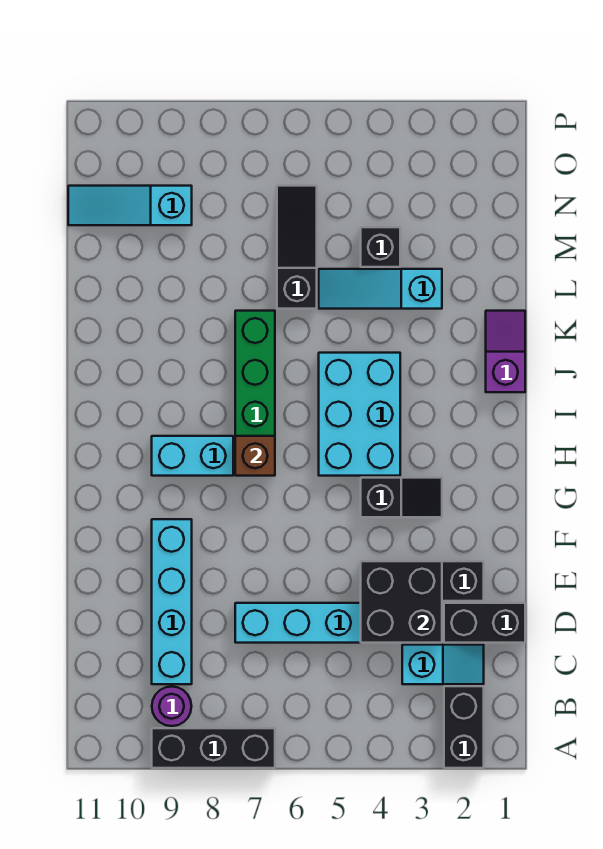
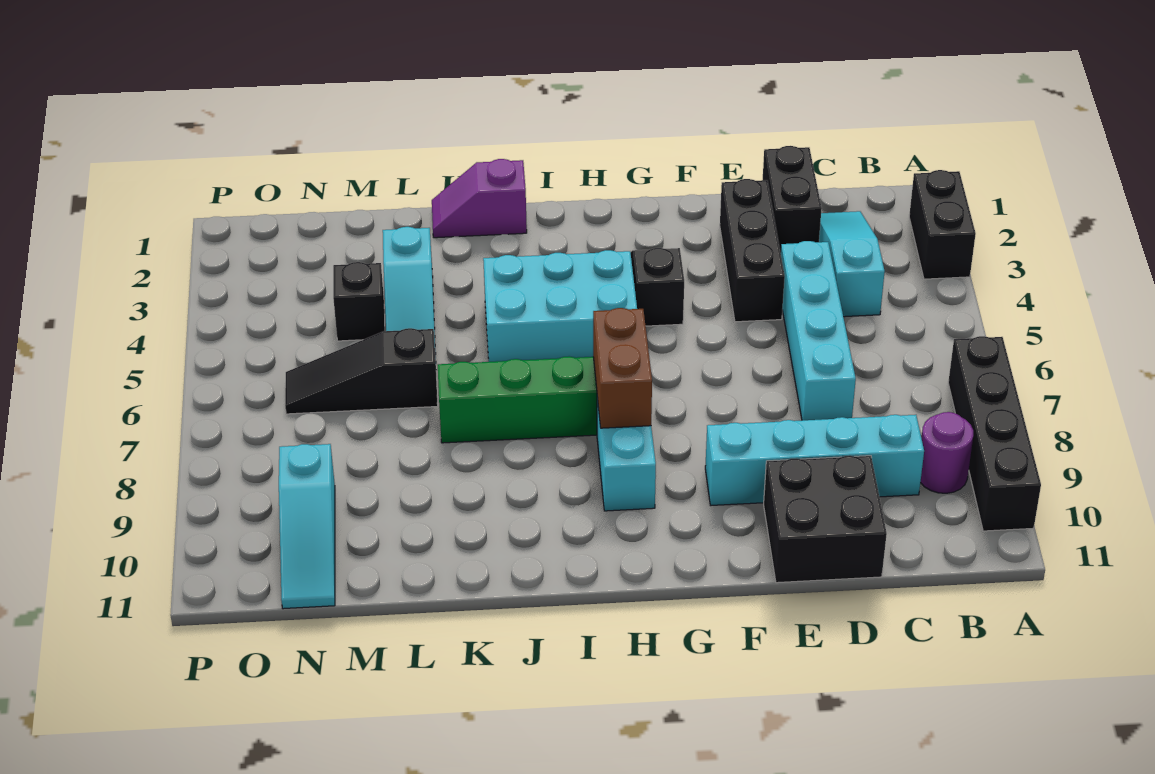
black brick A2:B2 level 1 -> black brick A2:A3 level 1
black brick A7:A9 level 1 -> black brick A7:A10 level 1
cyan slope C2:C3 level 1 top 3 -> cyan slope C2:C4 level 1 top 4
black brick D3:E4 level 2 -> black brick D10:E11 level 1
brown brick H7 level 2 -> brown brick H7:H8 level 2

